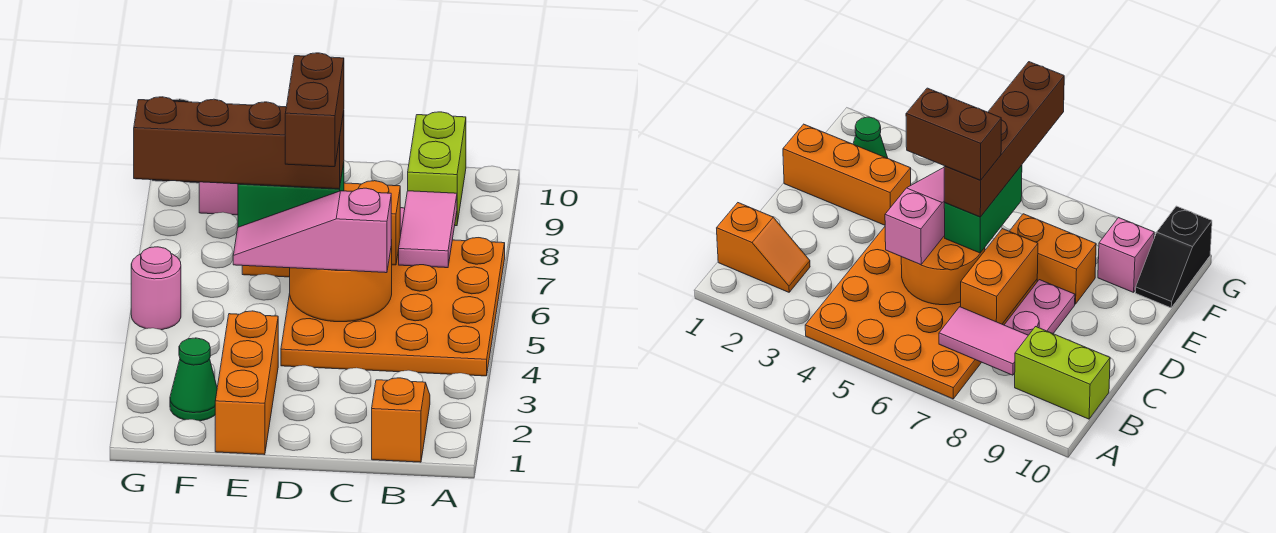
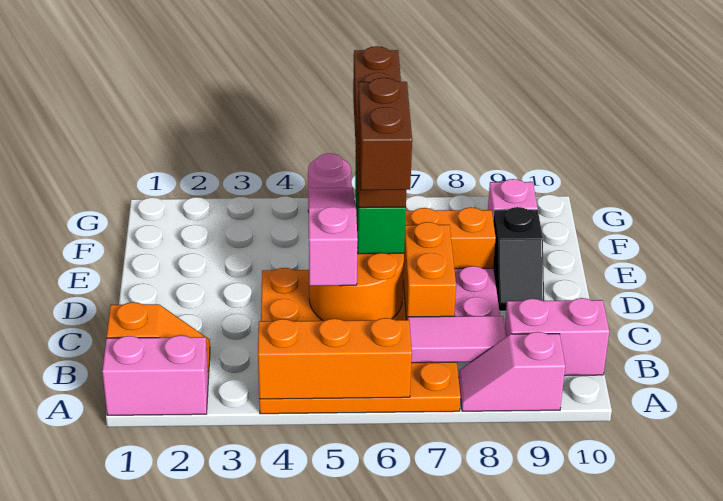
none -> pink brick A1:A2 level 1
none -> pink slope A8:A9 level 1 top 9
lime brick B9:B10 level 1 -> pink brick B9:B10 level 1
brown brick D5:D6 level 5 -> brown brick C6:D6 level 5
orange brick E1:E3 level 1 -> orange brick A4:A6 level 2
green cone F2 level 1 -> none
black slope F10:G10 level 1 top G -> black slope D9:E9 level 1 top E

